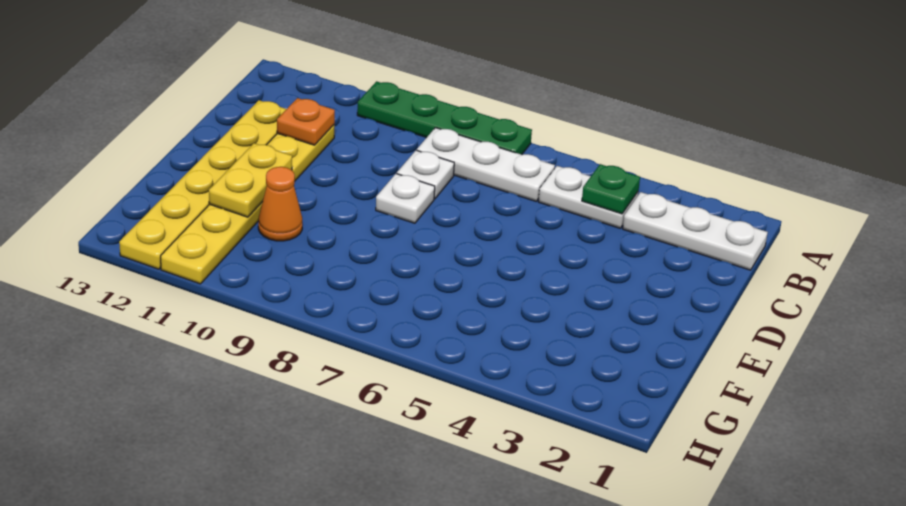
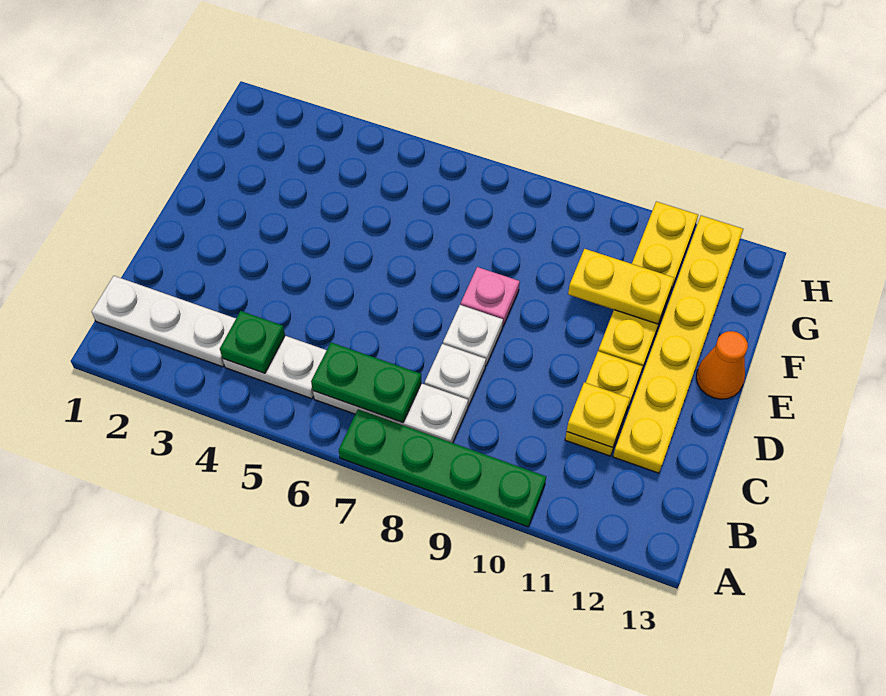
none -> green plate B6:B7 level 2
orange plate C11 level 2 -> yellow plate C11 level 2
none -> pink plate E8 level 1
yellow plate E11:F11 level 2 -> yellow plate F10:F11 level 2
orange cone F10 level 1 -> orange cone E13 level 1

